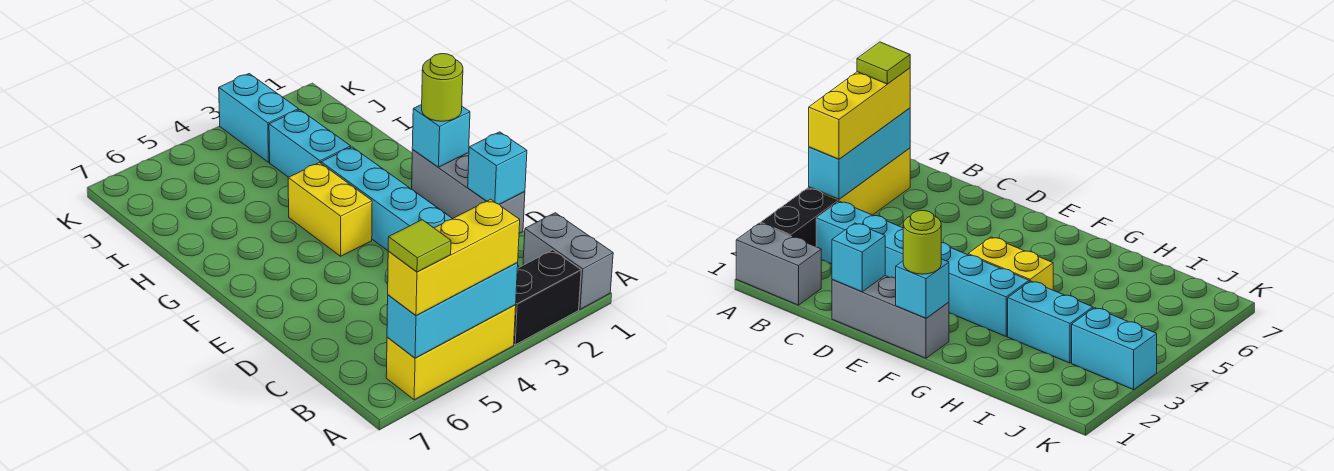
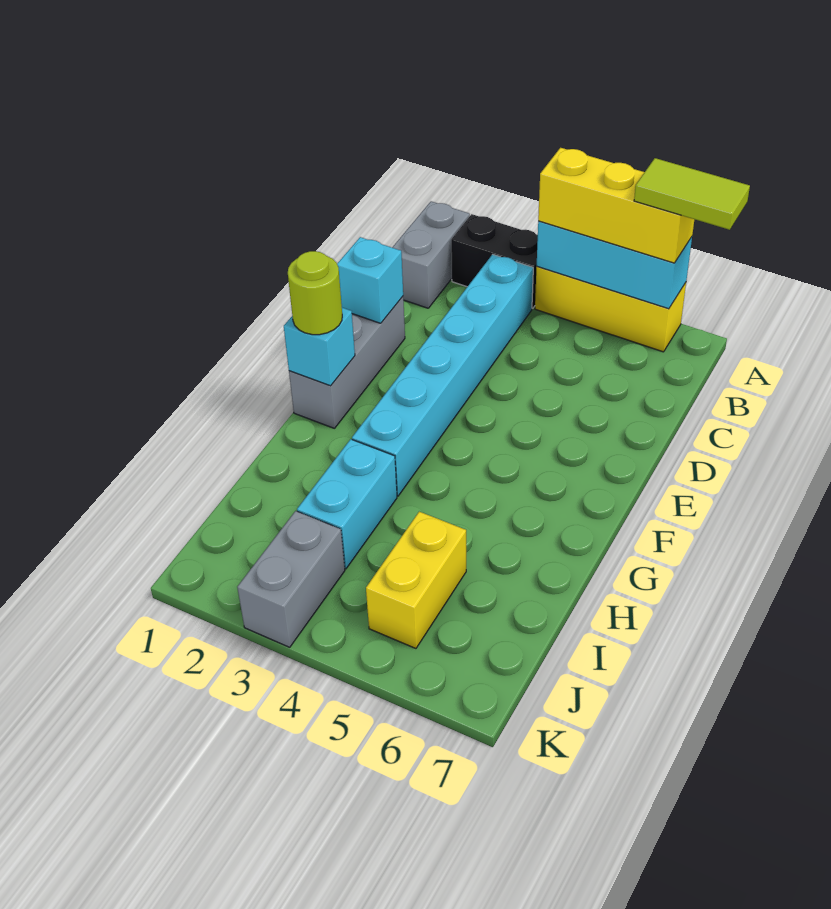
lime tile A6 level 4 -> lime tile A6:A7 level 4
yellow brick F4:G4 level 1 -> yellow brick I5:J5 level 1
cyan brick J3:K3 level 1 -> grey brick J3:K3 level 1

